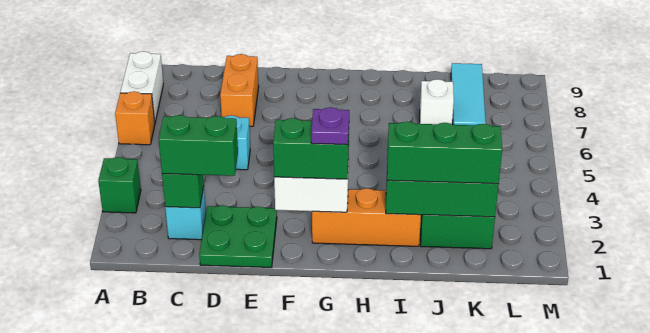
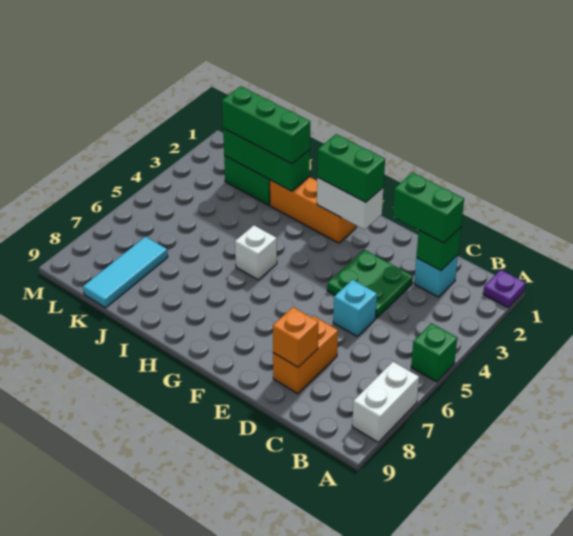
green brick A3 level 1 -> green brick A5 level 1
orange brick A6 level 1 -> orange brick D8 level 2
green plate D1:E2 level 1 -> green plate D3:E4 level 1
purple plate G2 level 4 -> purple plate A1 level 1
white brick J7 level 1 -> white brick H5 level 1

